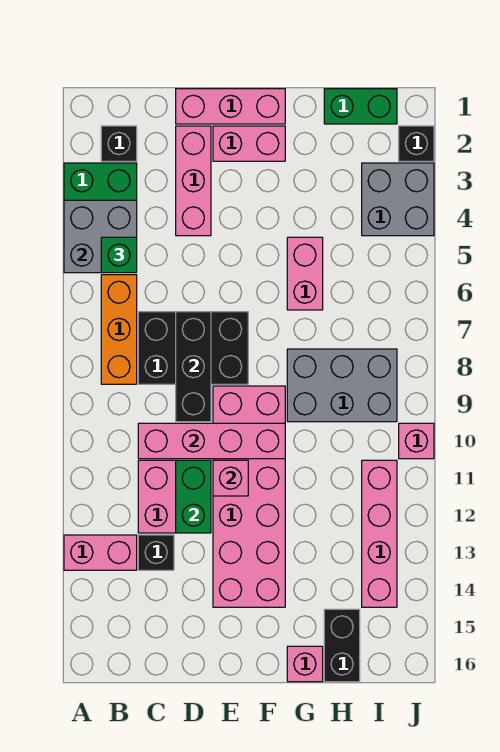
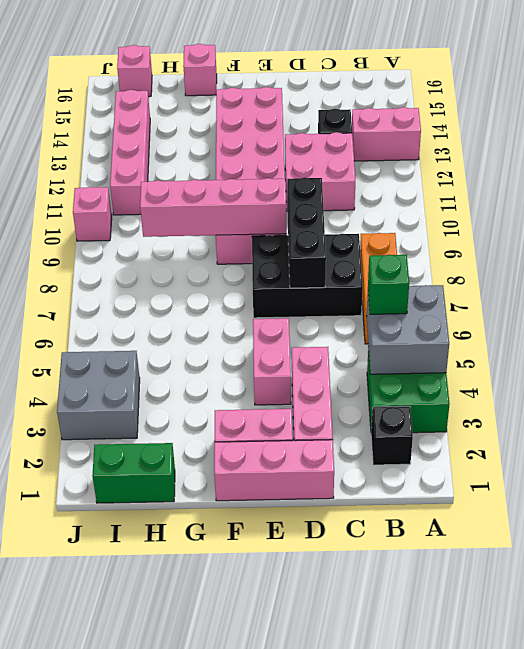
pink brick C10:F10 level 2 -> pink brick E9:H9 level 2
green brick D11:D12 level 2 -> none
pink brick E11 level 2 -> pink brick I16 level 1
pink brick G5:G6 level 1 -> pink brick E4:E5 level 1
grey brick G8:I9 level 1 -> none
black brick H15:H16 level 1 -> none
black brick J2 level 1 -> none

